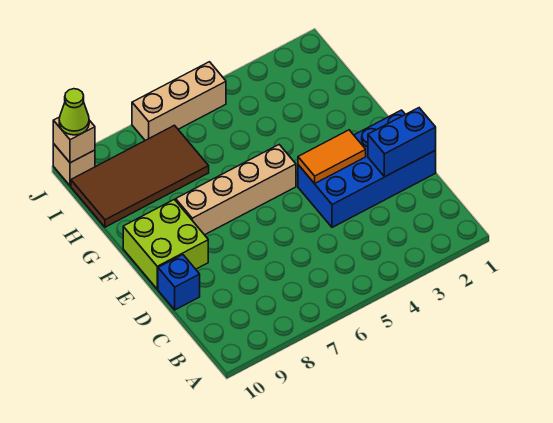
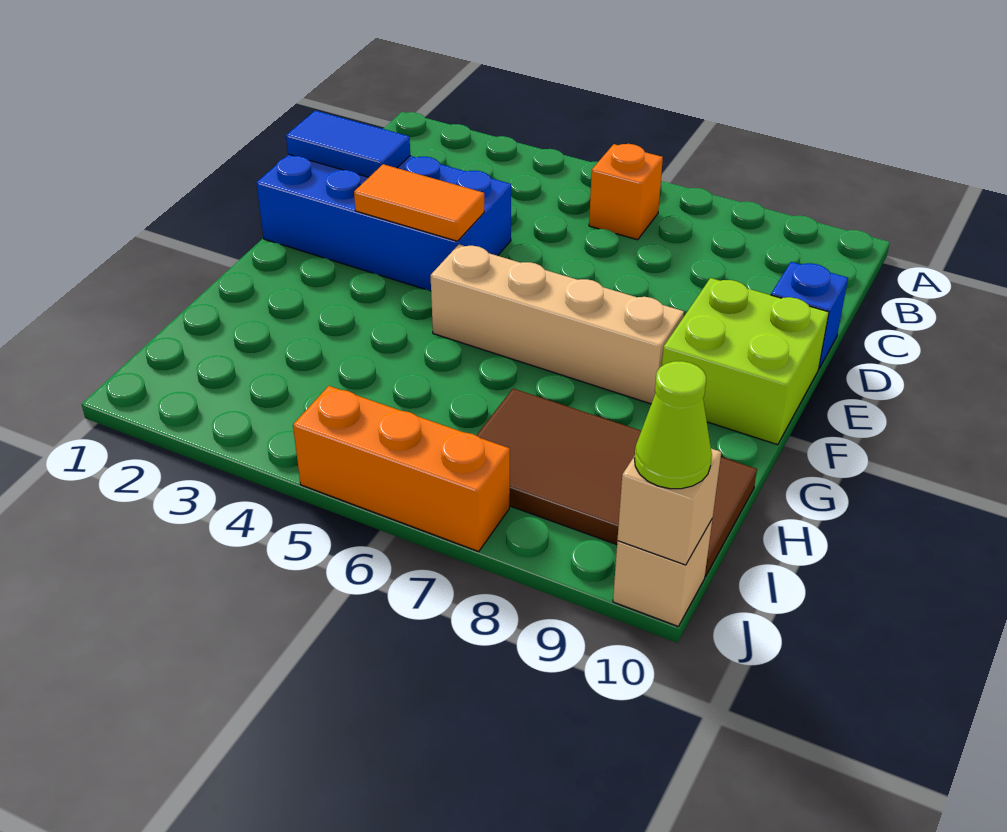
none -> orange brick B6 level 1
blue brick D1:D2 level 2 -> blue tile D1:D2 level 2
tan brick J5:J7 level 1 -> orange brick J5:J7 level 1

